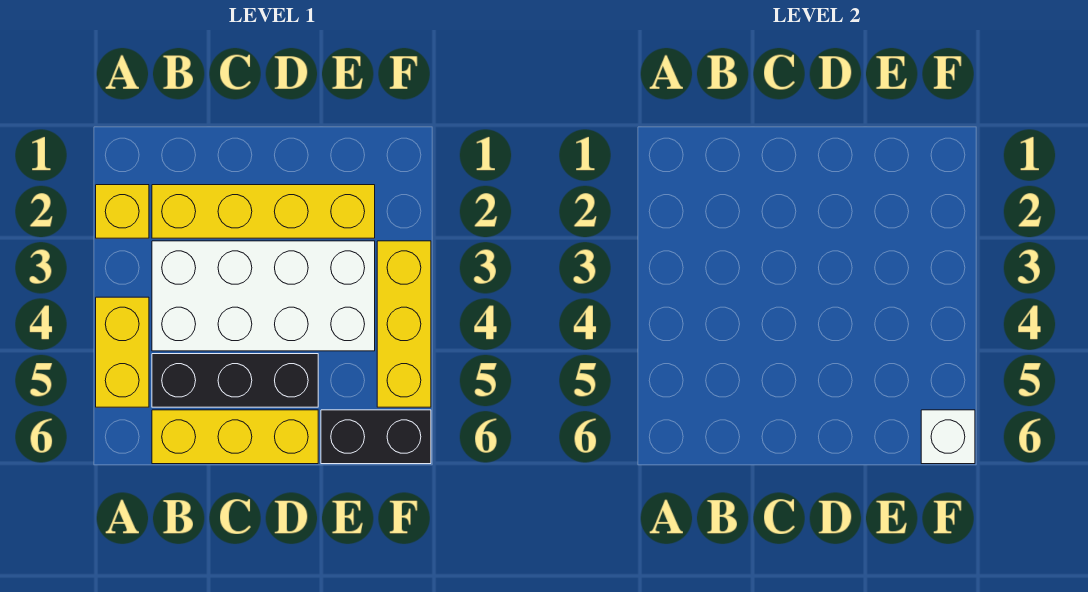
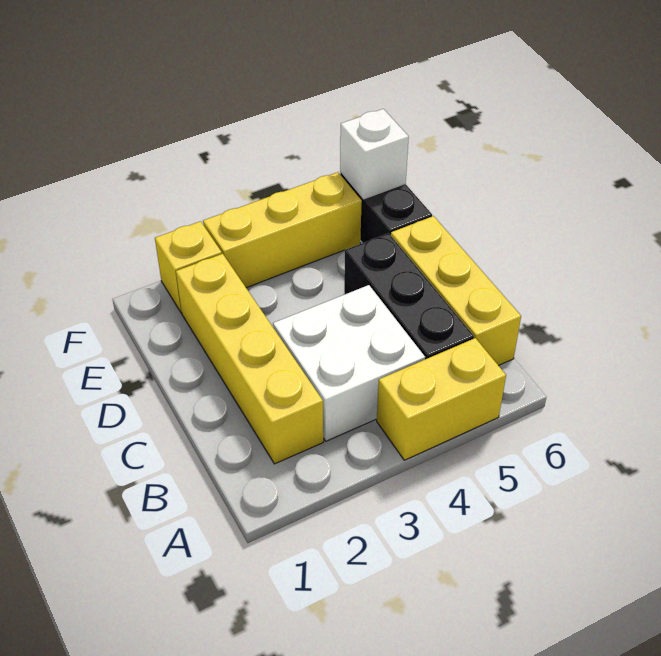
yellow brick A2 level 1 -> yellow brick F2 level 1
white brick B3:E4 level 1 -> white brick B3:C4 level 1

